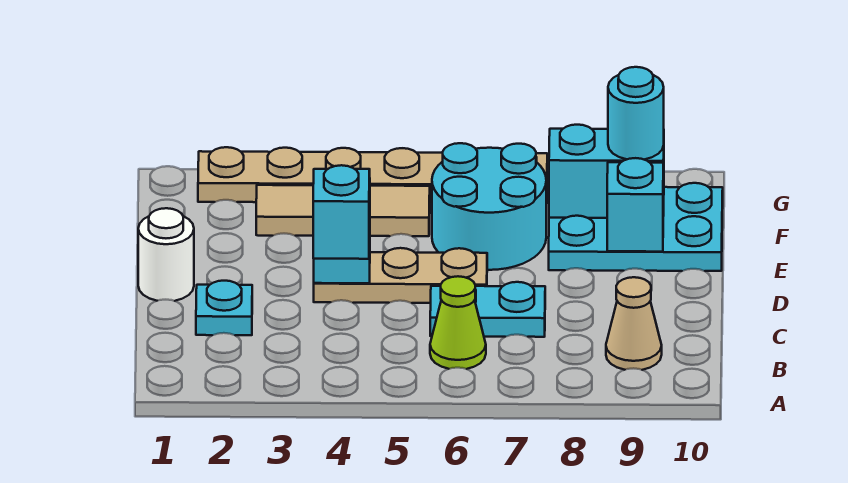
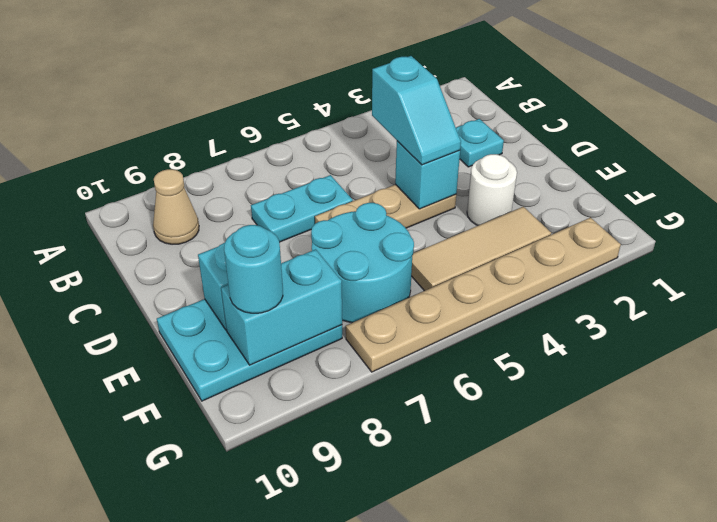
lime cone B6 level 1 -> none
white round brick D1 level 1 -> white round brick E3 level 1

